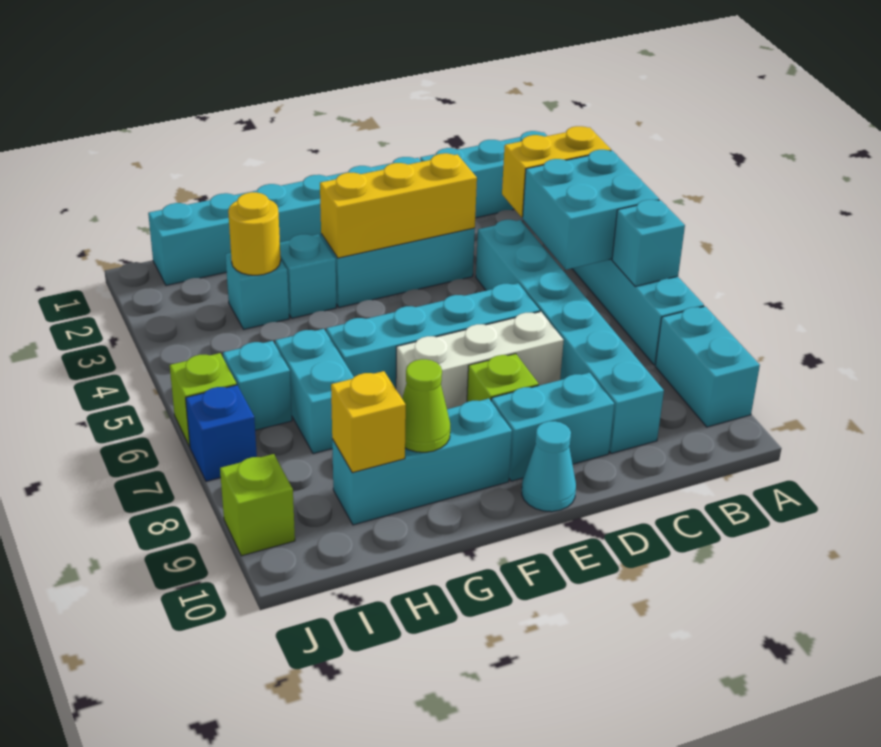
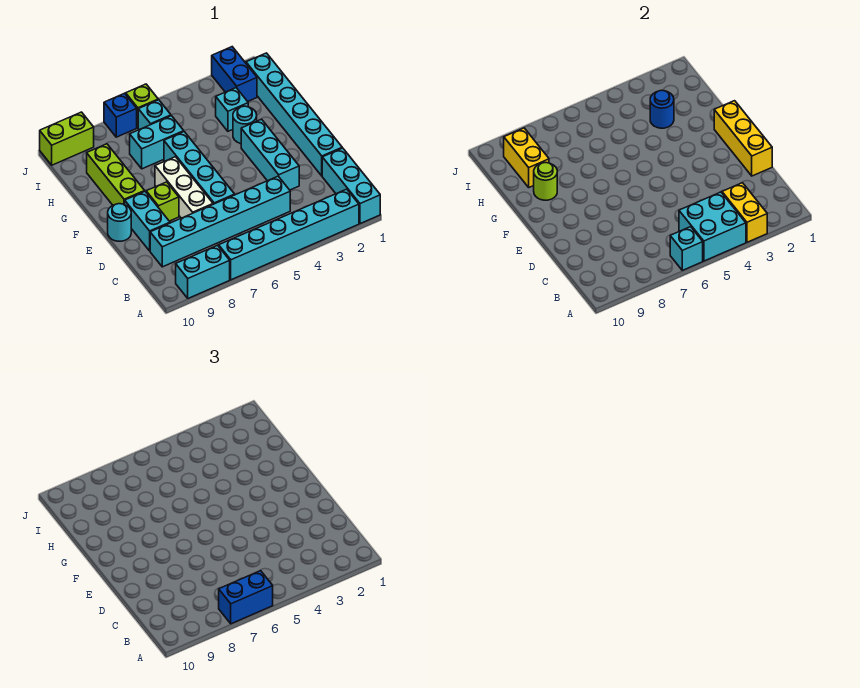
none -> blue brick A6:A7 level 3
yellow brick D3:F3 level 2 -> yellow brick D1:F1 level 2
cyan cone E10 level 1 -> cyan round brick E10 level 1
cyan brick F9:H9 level 1 -> lime brick F9:H9 level 1
cyan brick G3 level 1 -> cyan round brick G3 level 1
lime cone G9 level 2 -> lime round brick G9 level 2
yellow round brick H3 level 2 -> blue round brick H3 level 2
yellow brick H9 level 2 -> yellow brick H9:I9 level 2
none -> blue brick I2:J2 level 1
lime brick J9 level 1 -> lime brick J9:J10 level 1

